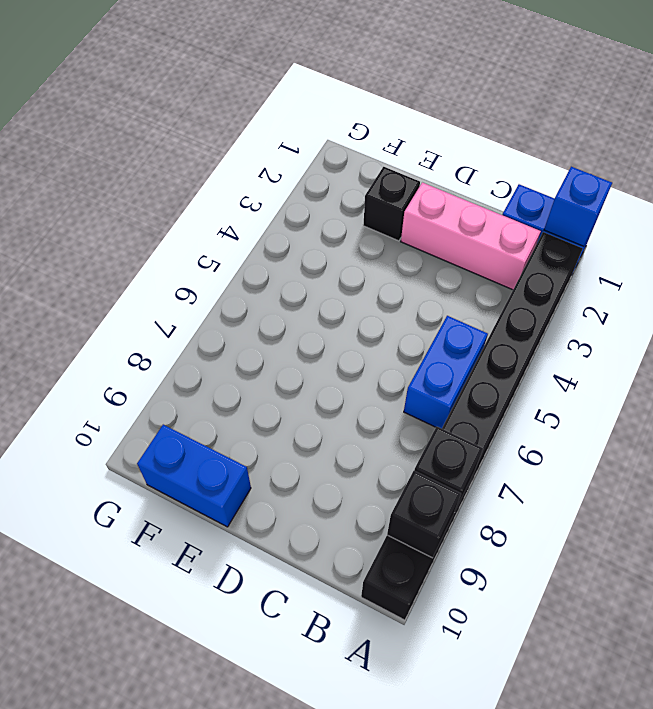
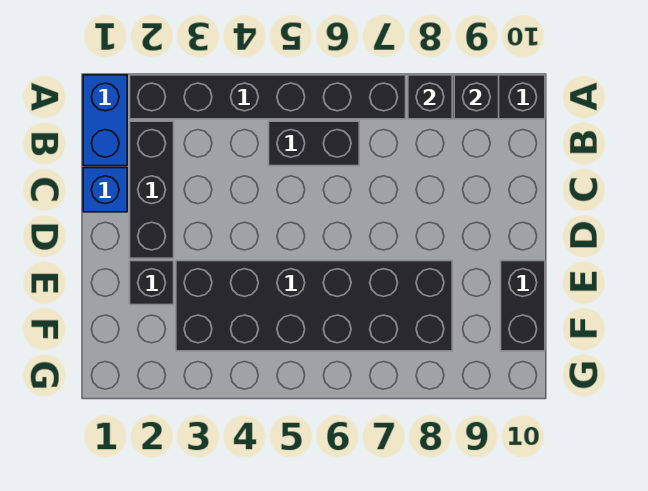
blue brick A1 level 2 -> blue brick C1 level 1
pink brick B2:D2 level 1 -> black brick B2:D2 level 1
blue brick B5:B6 level 1 -> black brick B5:B6 level 1
none -> black brick E3:F8 level 1
blue brick E10:F10 level 1 -> black brick E10:F10 level 1

